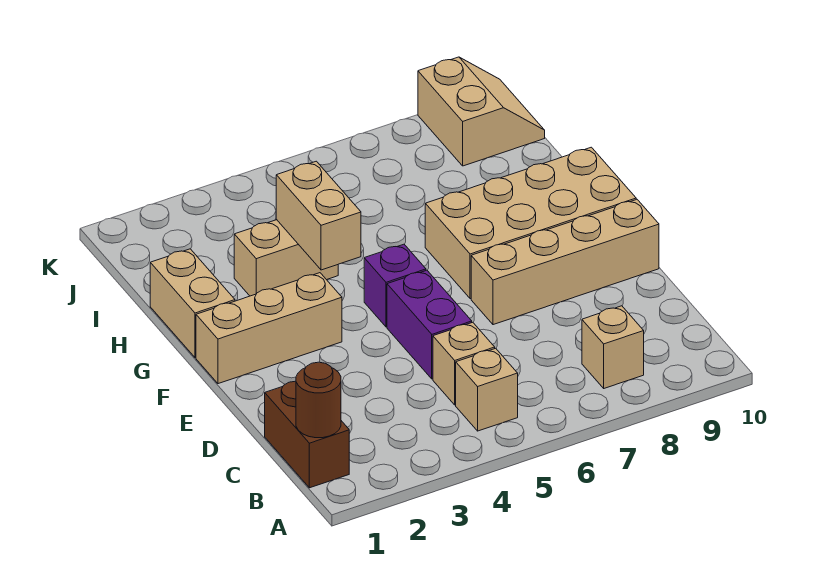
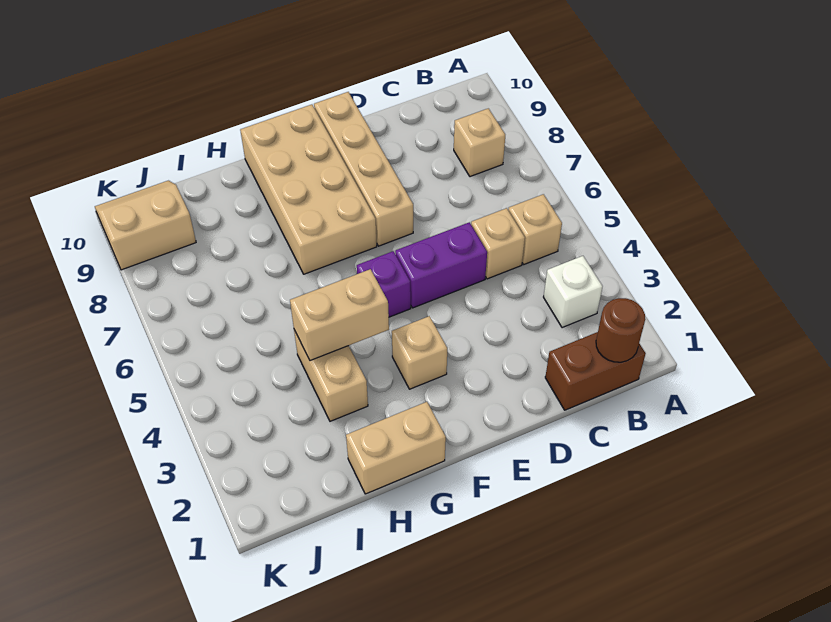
none -> white brick B3 level 1
tan brick F1:F3 level 1 -> tan brick F3 level 1

